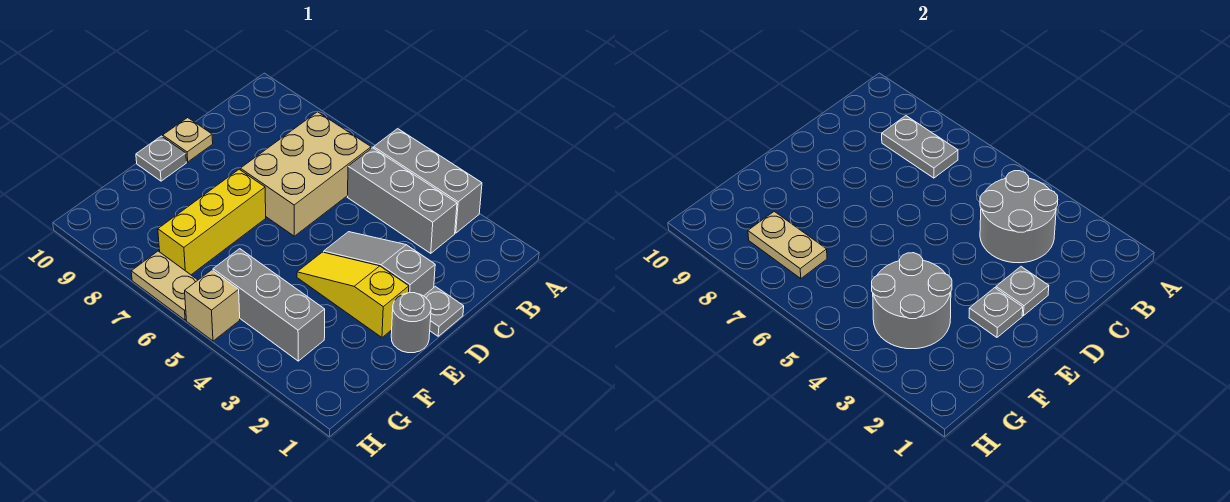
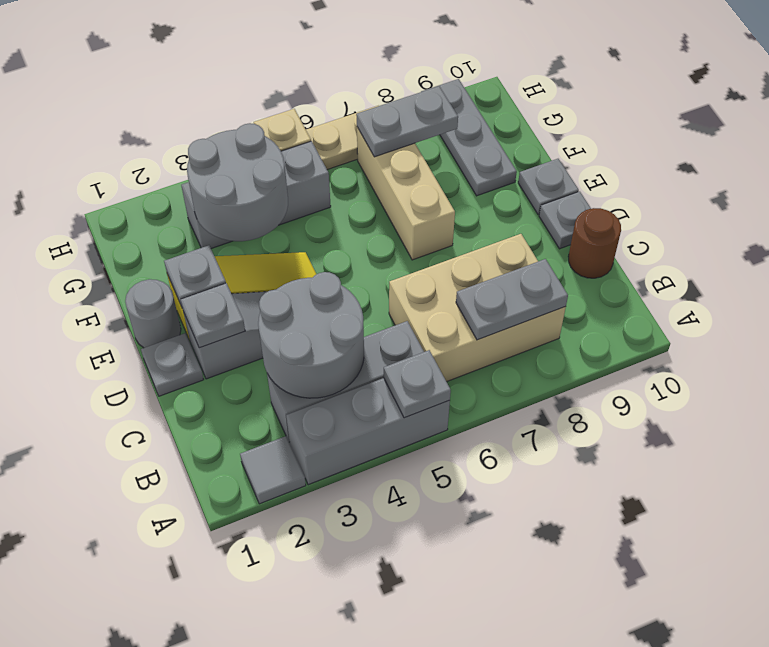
none -> grey tile A2 level 1
none -> grey plate A5 level 2
tan brick B6:D7 level 1 -> tan brick B6:C8 level 1
none -> brown round brick C10 level 1
tan plate D10 level 1 -> grey plate D10 level 1
yellow brick E7:G7 level 1 -> tan brick E7:G7 level 1
none -> grey plate F9:H9 level 1
tan plate G7:G8 level 2 -> grey plate G7:G8 level 2

